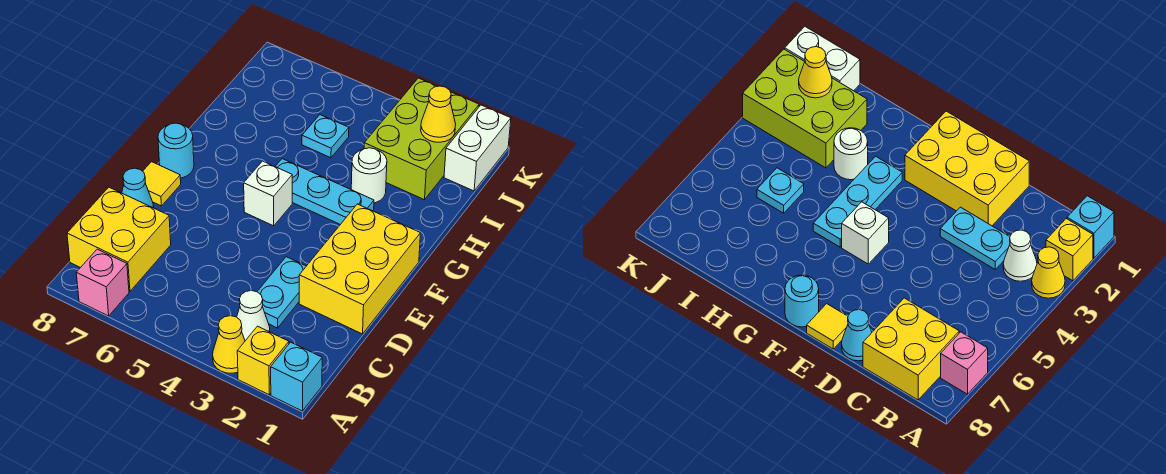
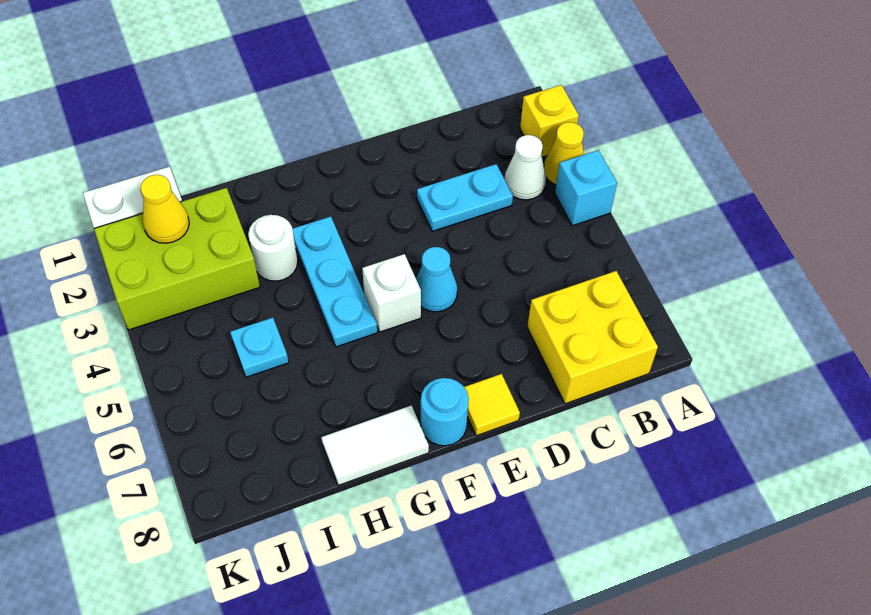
cyan brick A1 level 1 -> cyan brick A4 level 1
pink brick A7 level 1 -> none
yellow brick D1:F2 level 1 -> none
cyan cone D8 level 1 -> cyan cone E5 level 1
none -> white tile G8:H8 level 1

